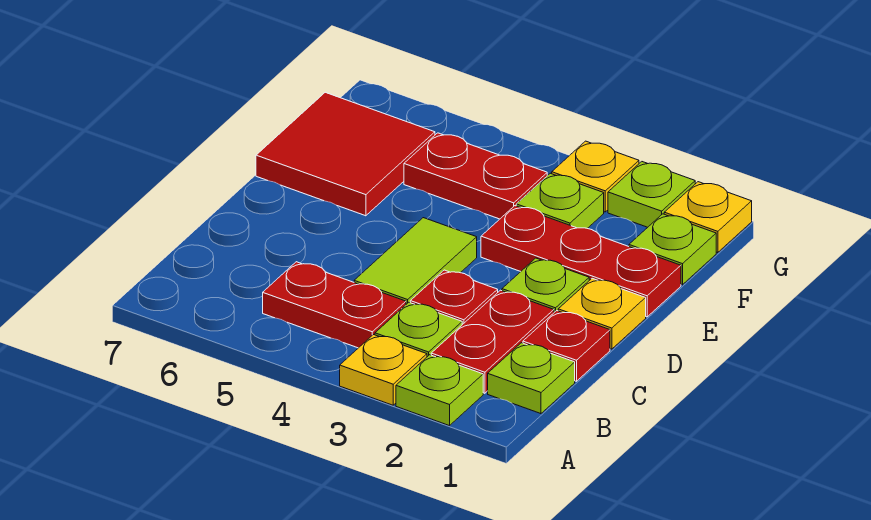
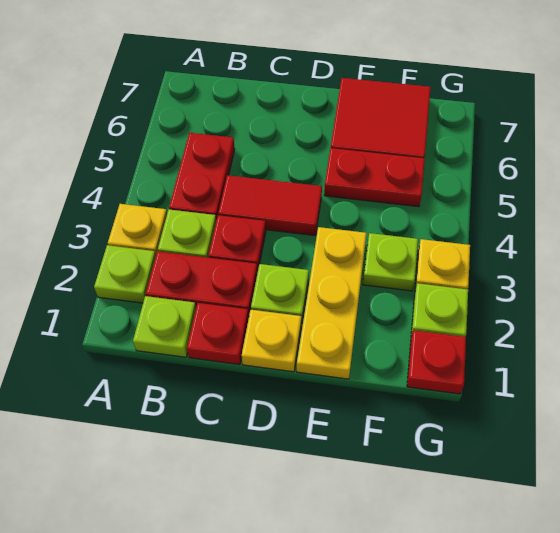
lime tile C4:D4 level 1 -> red tile C4:D4 level 1
red plate E1:E3 level 1 -> yellow plate E1:E3 level 1
lime plate F1 level 1 -> none
red plate F4:F5 level 1 -> red plate E5:F5 level 1
yellow plate G1 level 1 -> red plate G1 level 1

